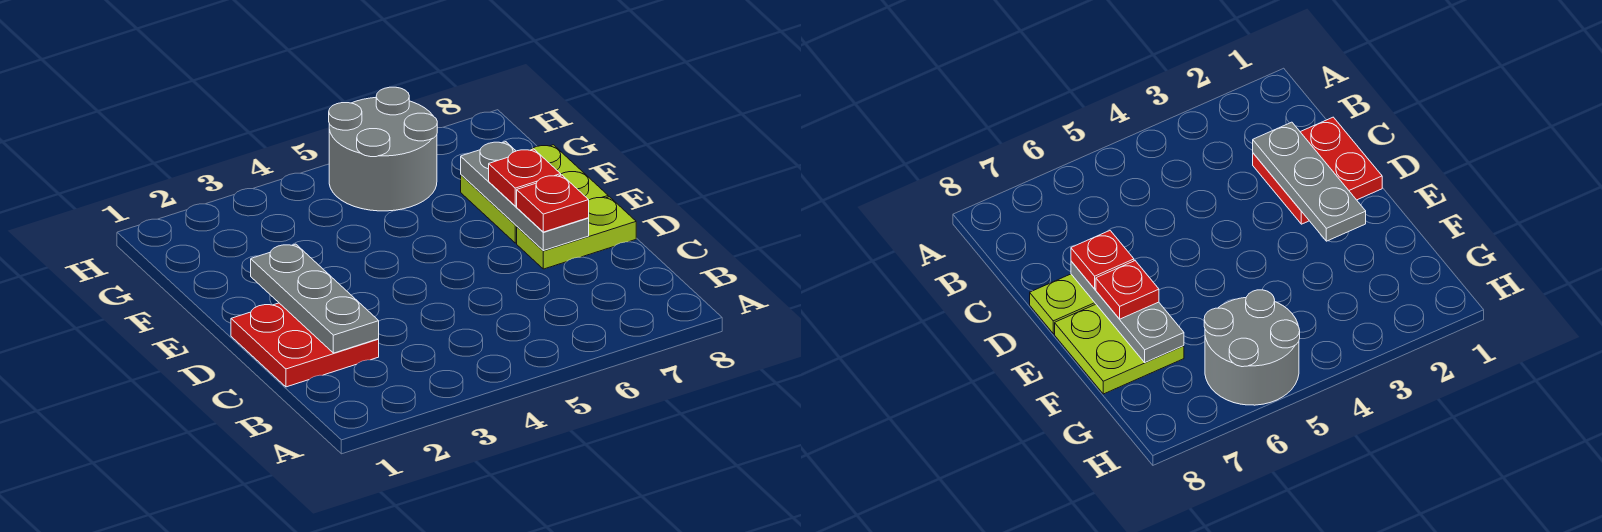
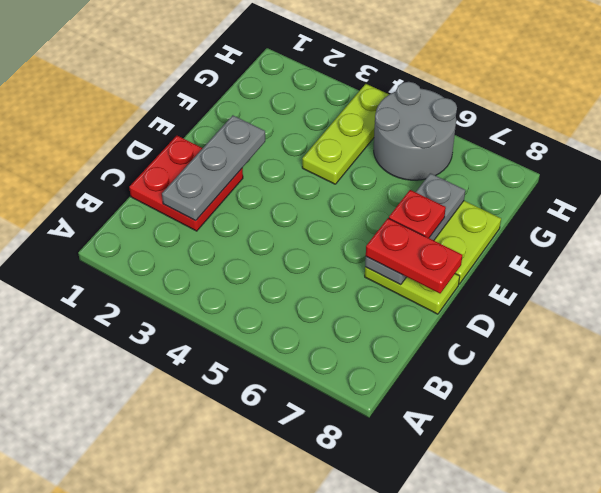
red plate D7 level 3 -> red plate D7:D8 level 3
none -> lime plate F4:H4 level 1

